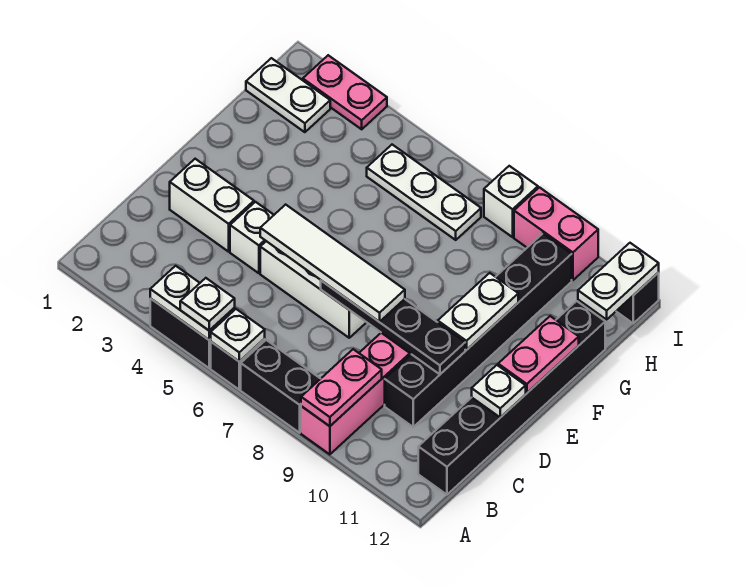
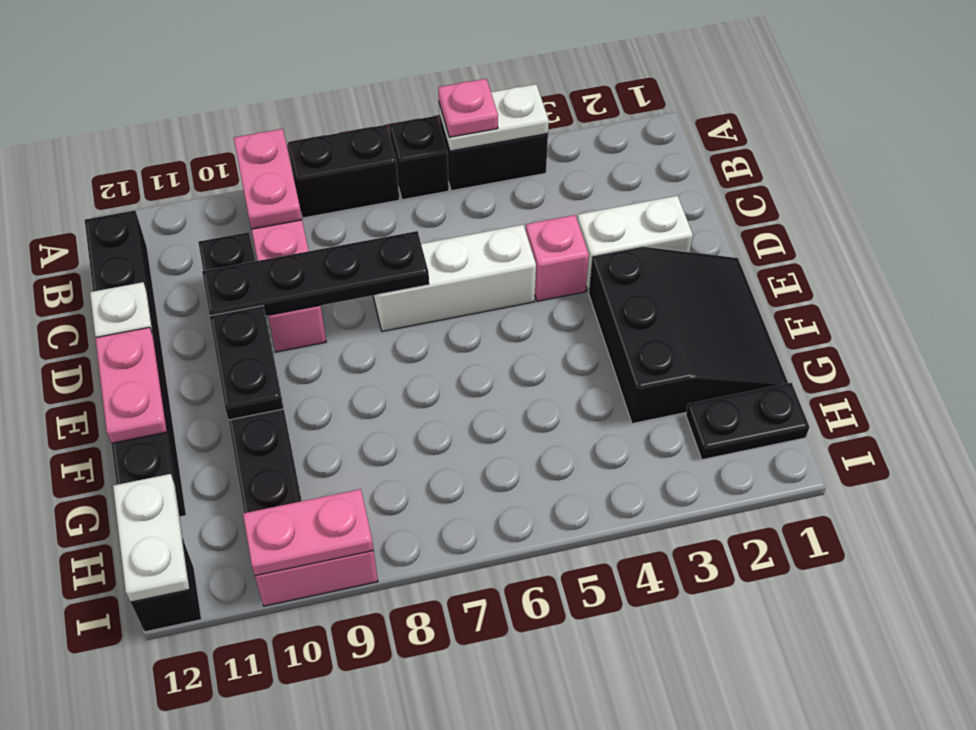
white plate A5 level 3 -> pink plate A5 level 3
white plate A6 level 2 -> none
white brick D4 level 1 -> pink brick D4 level 1
white tile D5:D8 level 3 -> none
none -> black slope E1:G3 level 1 top 3
white plate E10:F10 level 2 -> black plate E10:F10 level 2
white plate H1:H2 level 1 -> black plate H1:H2 level 1
white plate H5:H7 level 1 -> none
pink plate I2:I3 level 1 -> pink plate I9:I10 level 2
white brick I8 level 1 -> none

